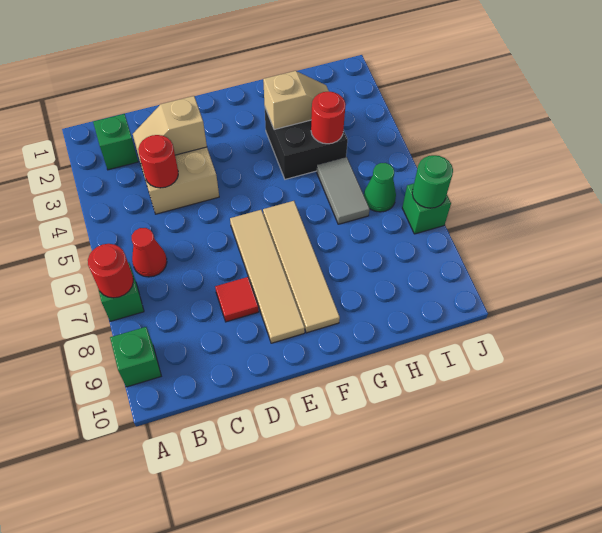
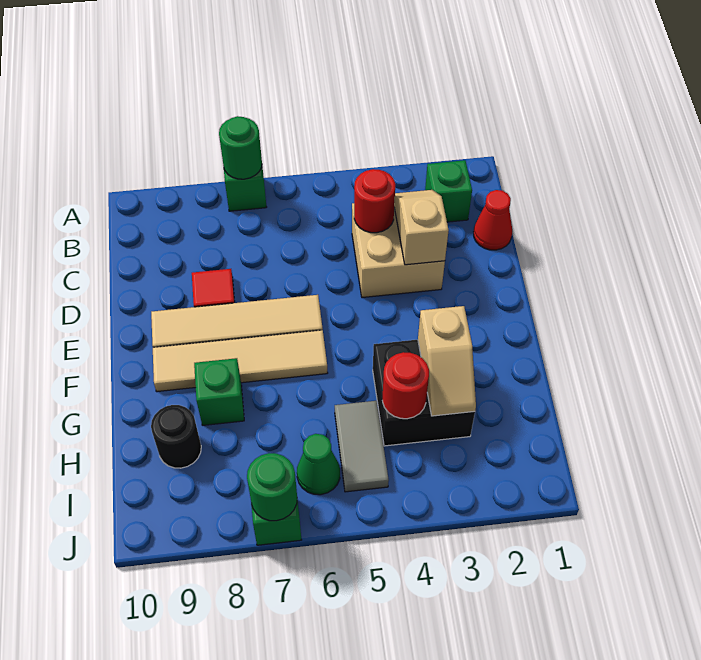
red round brick A7 level 2 -> green round brick A7 level 2
green brick A9 level 1 -> green brick G8 level 1
red cone B6 level 1 -> red cone C1 level 1
grey tile H5:H6 level 1 -> grey tile H5:I5 level 1
none -> black round brick H9 level 1

